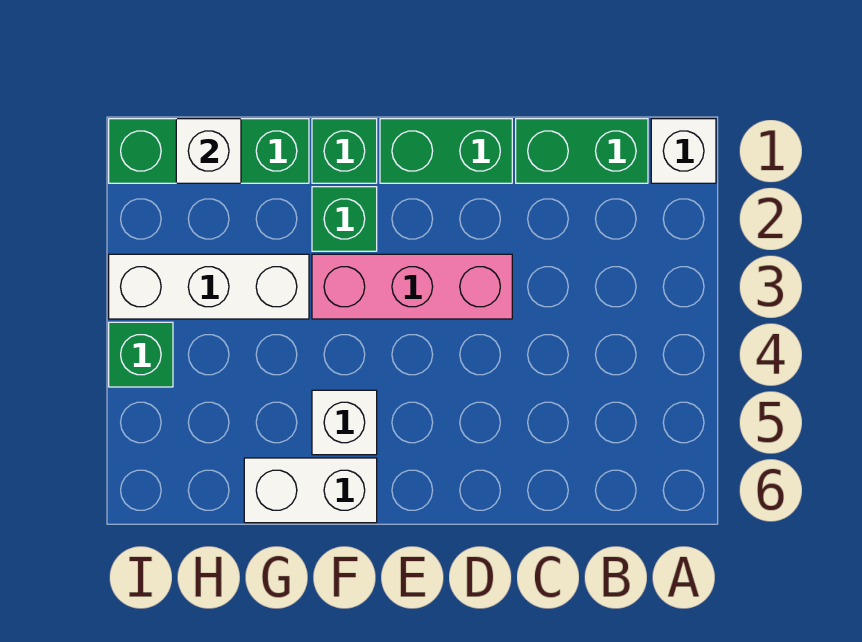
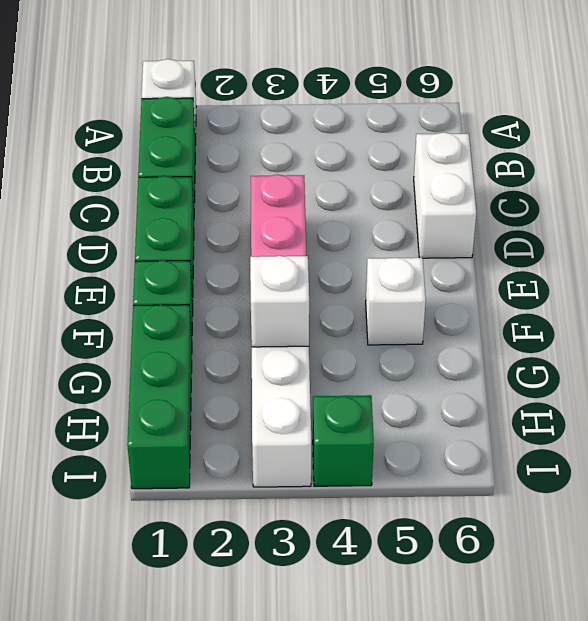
green brick F2 level 1 -> none
white brick F6:G6 level 1 -> white brick C6:D6 level 1
white brick H1 level 2 -> white brick G3 level 2

